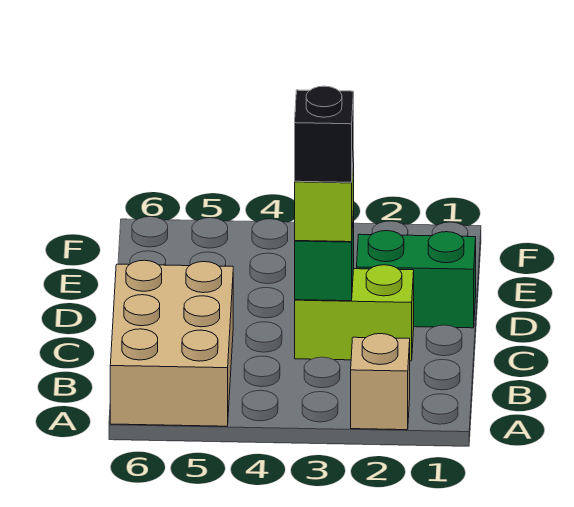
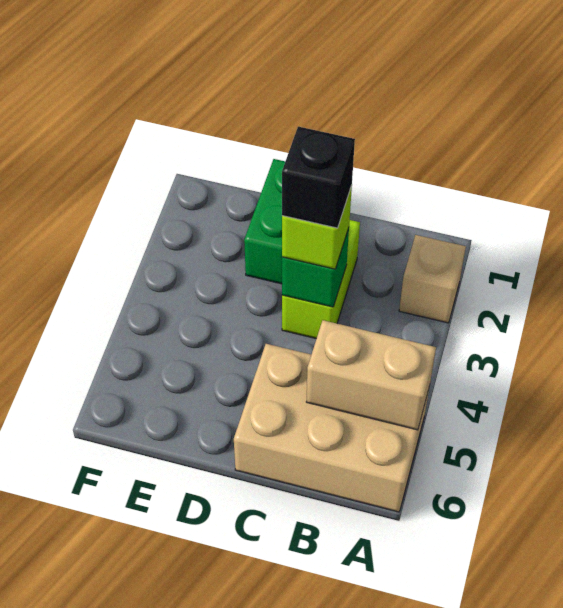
none -> tan brick A5:B5 level 2

